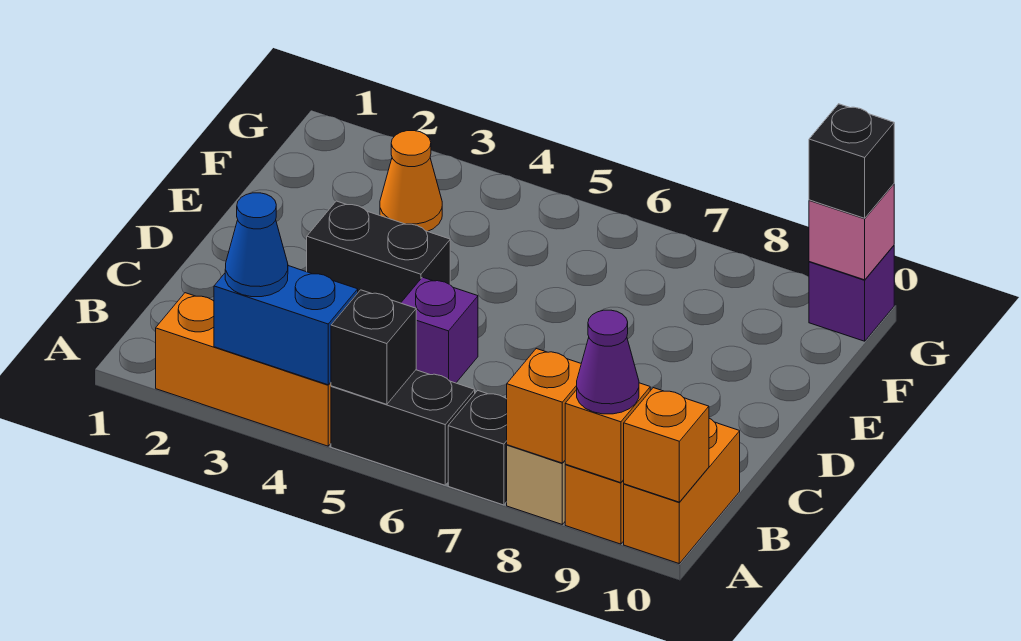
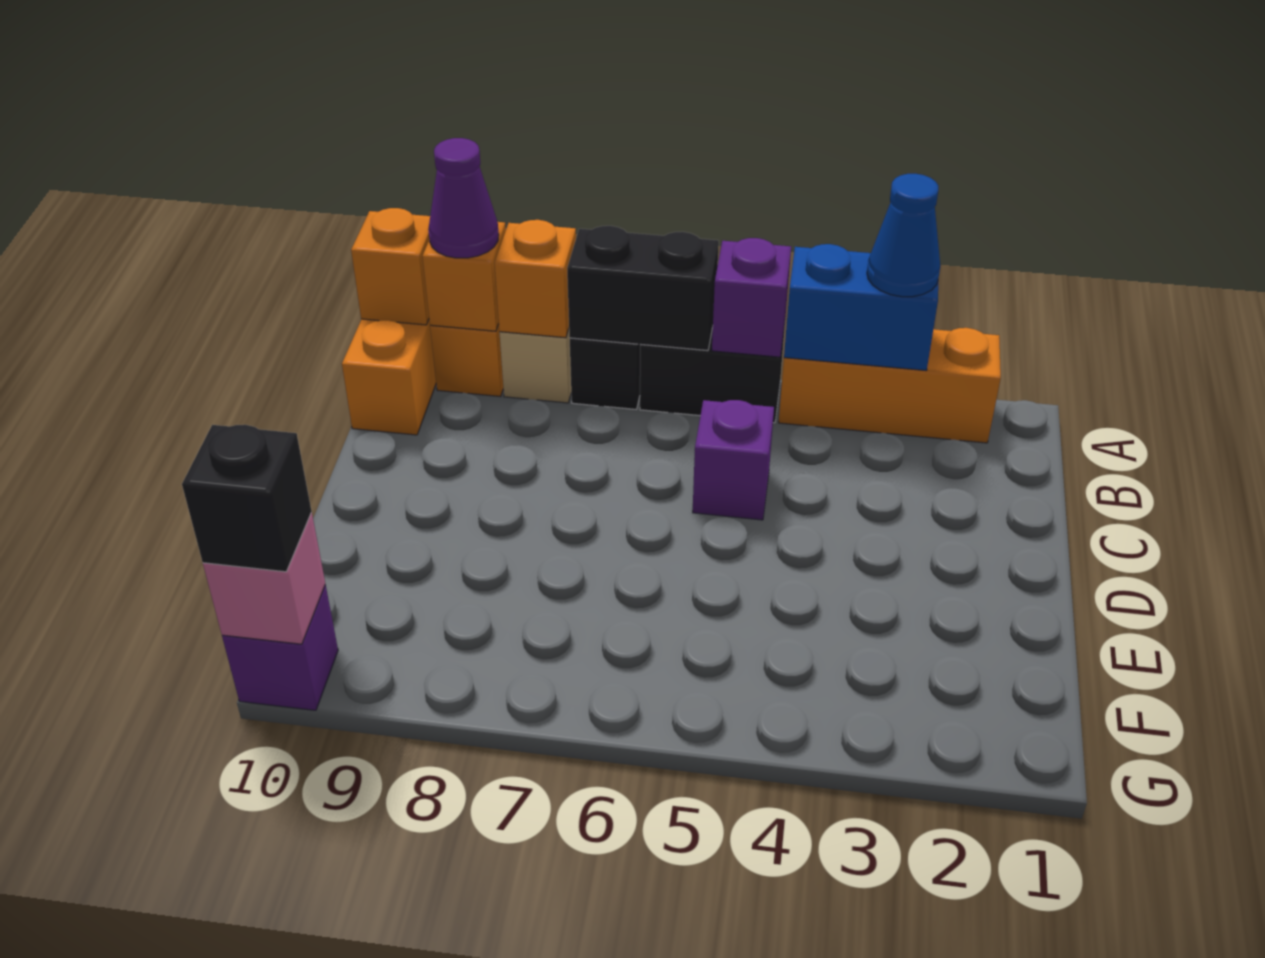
black brick A5 level 2 -> purple brick A5 level 2
black brick D3:D4 level 1 -> black brick A6:A7 level 2
orange cone F3 level 1 -> none

